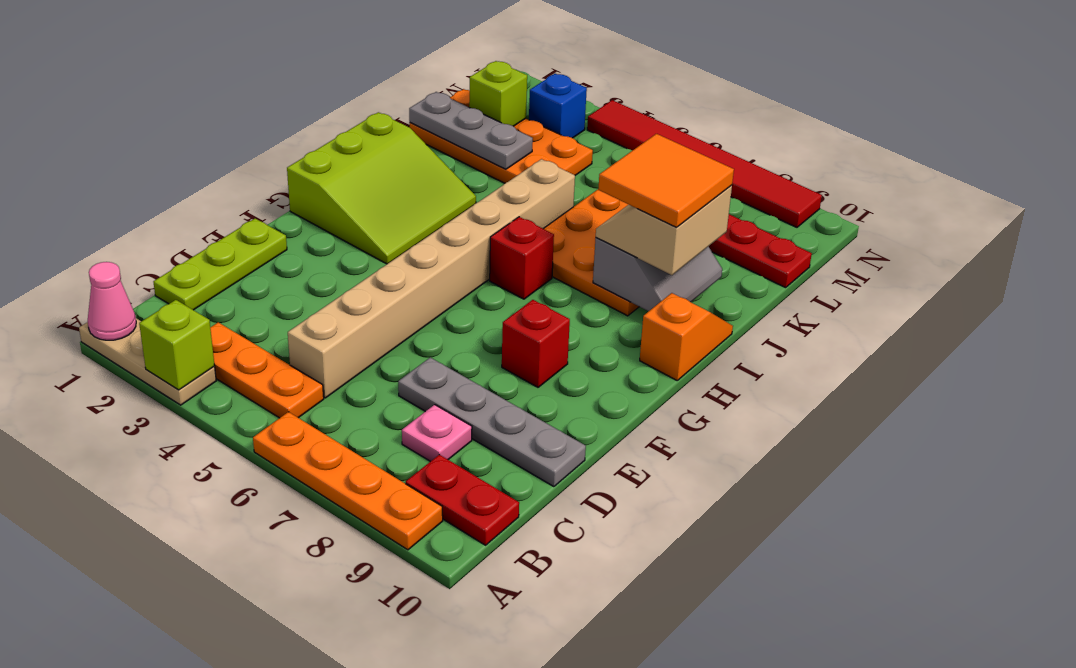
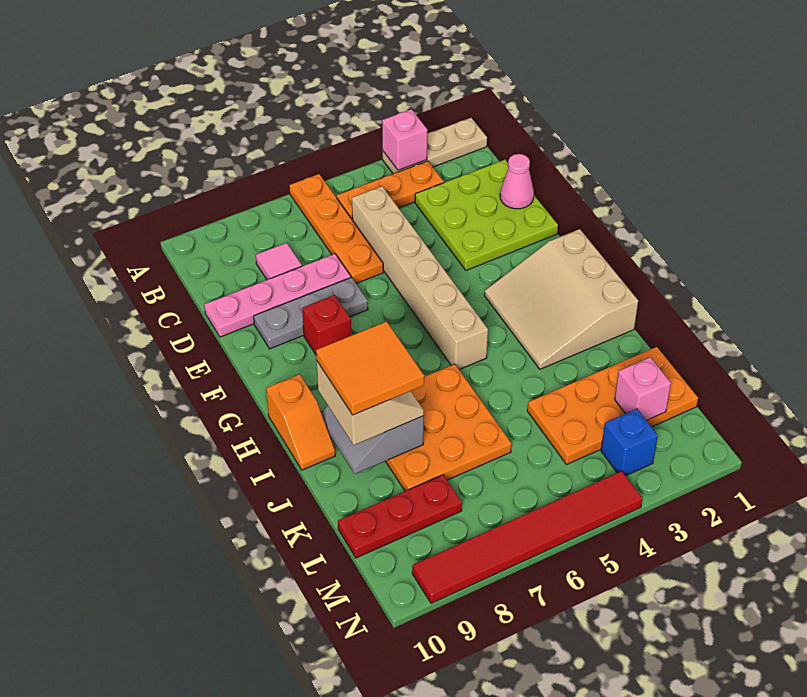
pink cone A1 level 2 -> pink cone D1 level 2
lime brick A3 level 2 -> pink brick A3 level 2
orange plate A6:A9 level 1 -> orange plate A6:D6 level 1
red plate B9:B10 level 1 -> none
lime plate C1:E1 level 1 -> lime plate C1:E3 level 1
tan brick C5:J5 level 1 -> tan brick C5:H5 level 1
pink plate C8 level 1 -> pink tile C8 level 1
grey plate D7:D10 level 1 -> pink plate D7:D10 level 1
lime slope G1:I3 level 1 top 1 -> tan slope G1:I3 level 1 top 1
red brick H6 level 1 -> none
grey plate K1:K3 level 2 -> grey plate E7:E9 level 1
lime brick L2 level 2 -> pink brick L2 level 2

